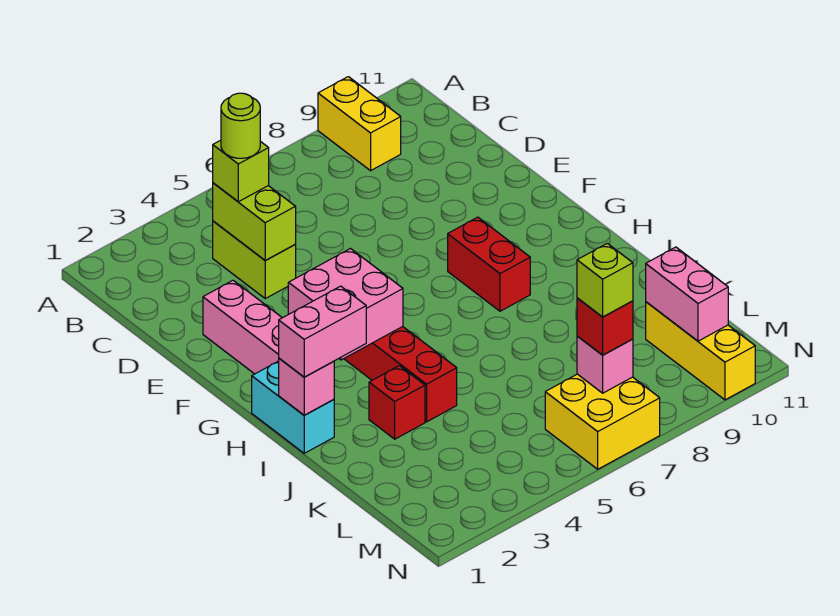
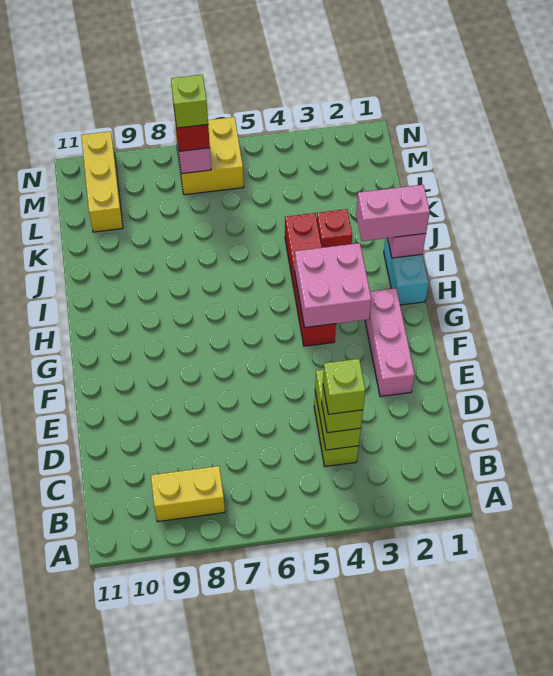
yellow brick A9:B9 level 1 -> yellow brick B8:B9 level 1
lime round brick C4 level 4 -> lime brick C4 level 4
red brick G8:H8 level 1 -> none
pink brick L10:M10 level 2 -> none

